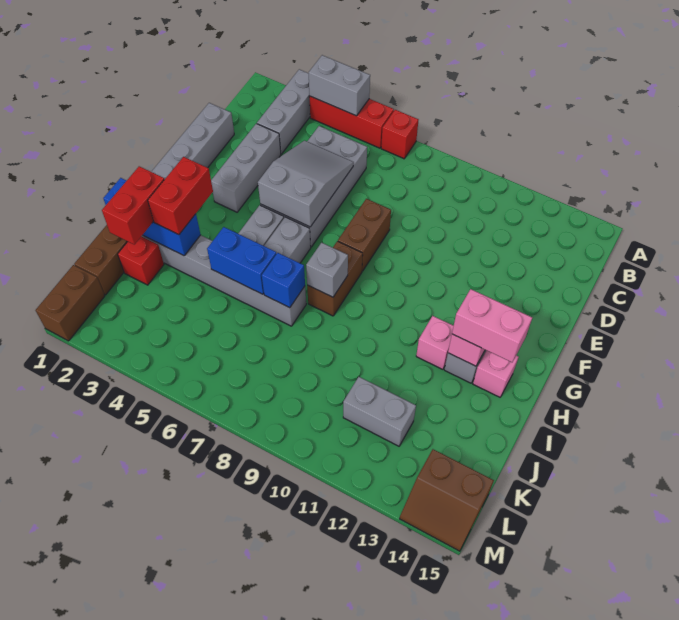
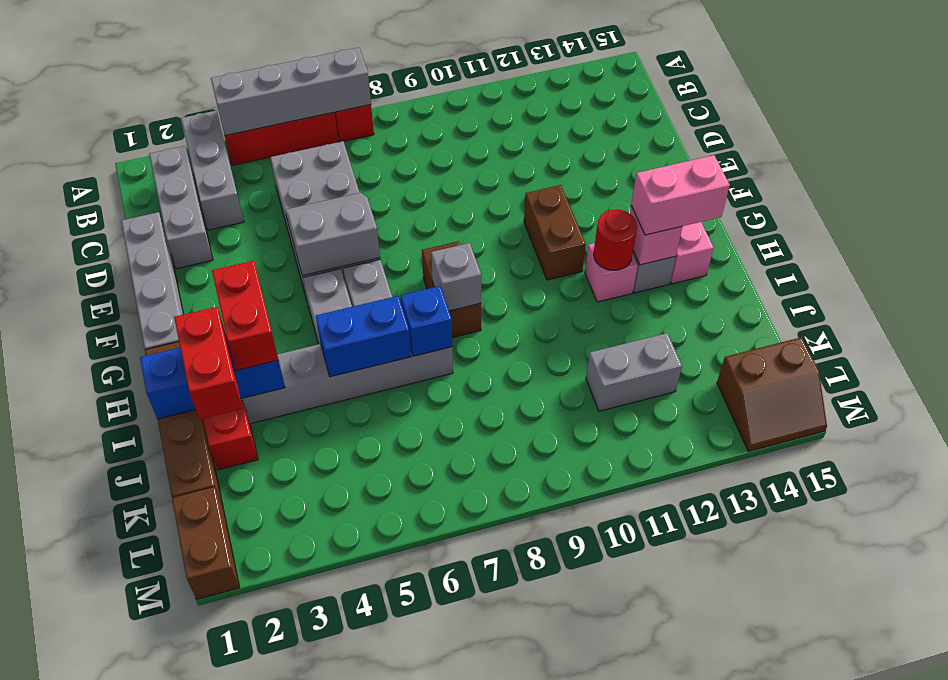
grey brick A4:A5 level 2 -> grey brick A4:A7 level 2
grey brick D3:F3 level 1 -> grey brick B2:D2 level 1
grey slope D5:F6 level 2 top F -> grey slope E5:F6 level 2 top F
brown brick E8:F8 level 1 -> brown brick F11:G11 level 1
none -> red round brick H12 level 2

